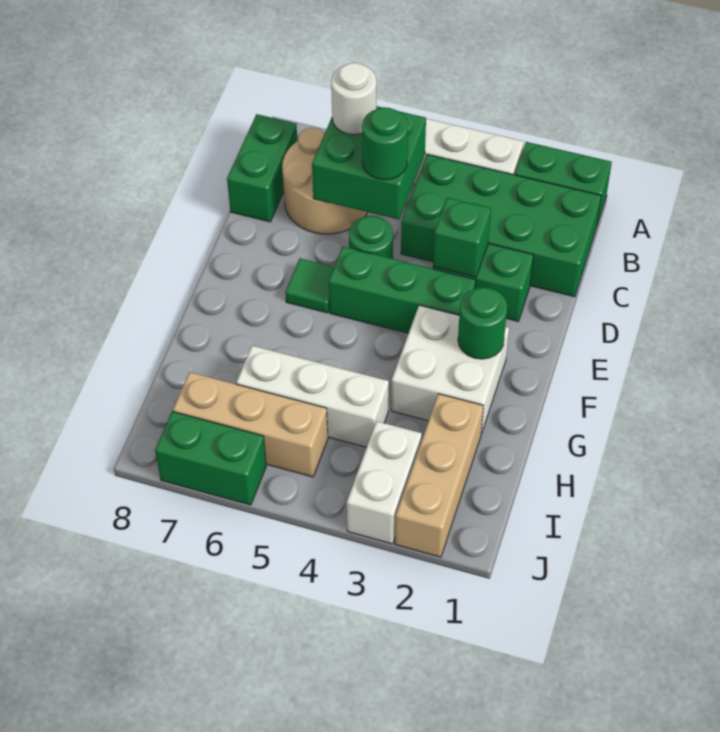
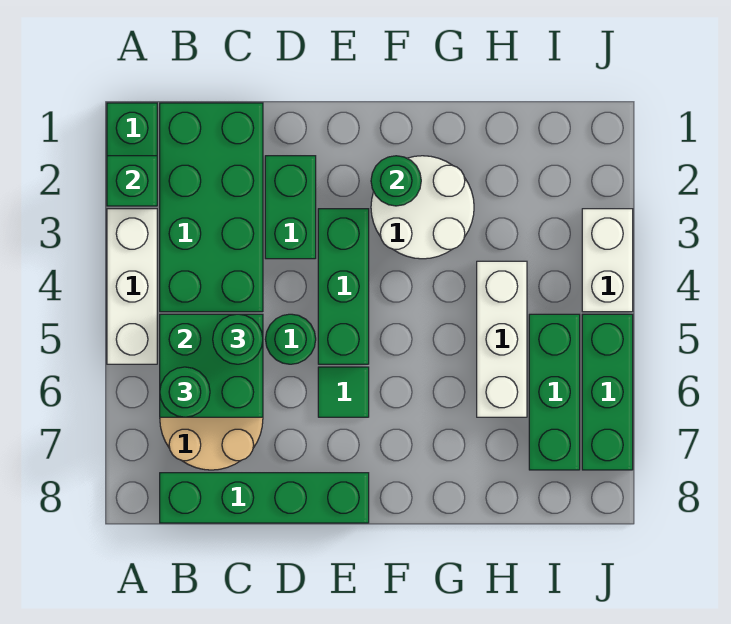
white round brick B6 level 3 -> green round brick B6 level 3
green brick B8:C8 level 1 -> green brick B8:E8 level 1
green brick D3 level 2 -> green brick A2 level 2
white brick F2:G3 level 1 -> white round brick F2:G3 level 1
tan brick H2:J2 level 1 -> none
white brick I3:J3 level 1 -> white brick J3:J4 level 1
tan brick I5:I7 level 1 -> green brick I5:I7 level 1
green brick J6:J7 level 1 -> green brick J5:J7 level 1

